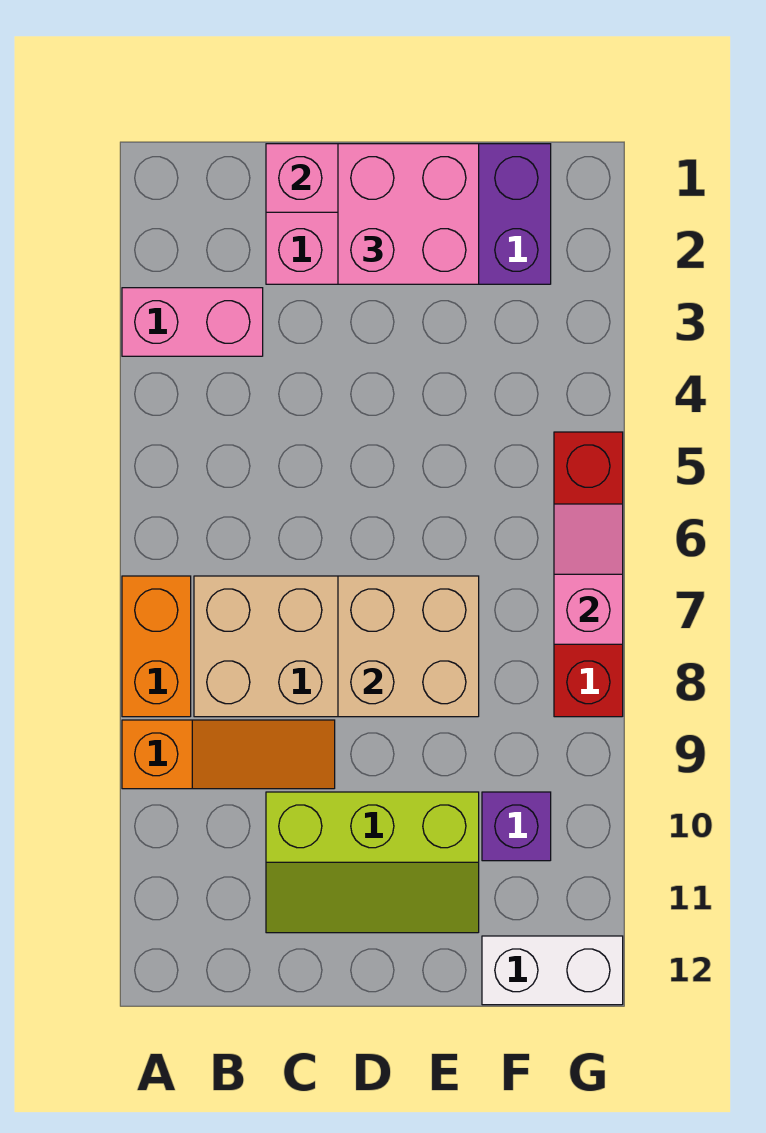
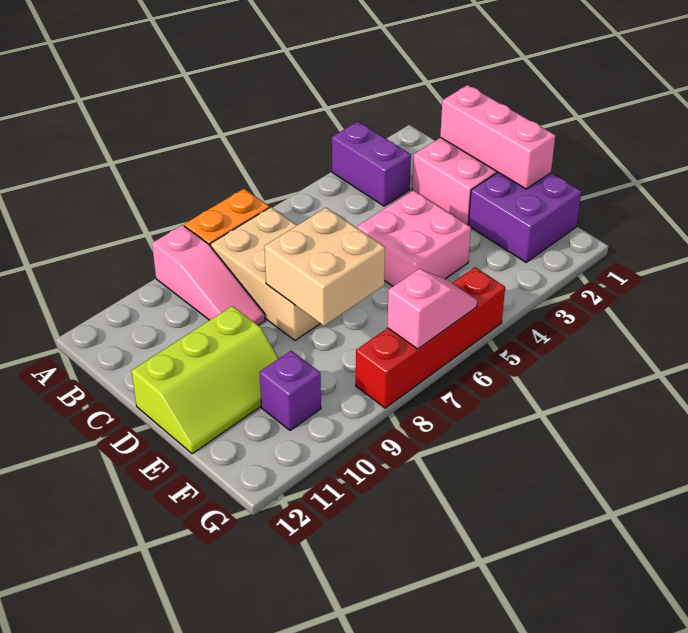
pink brick A3:B3 level 1 -> purple brick A3:B3 level 1
orange slope A9:C9 level 1 top A -> pink slope A9:C9 level 1 top A
lime slope C10:E11 level 1 top 10 -> lime slope D10:E12 level 1 top D
pink brick D1:E2 level 3 -> pink brick D4:E5 level 1
white brick F12:G12 level 1 -> none

